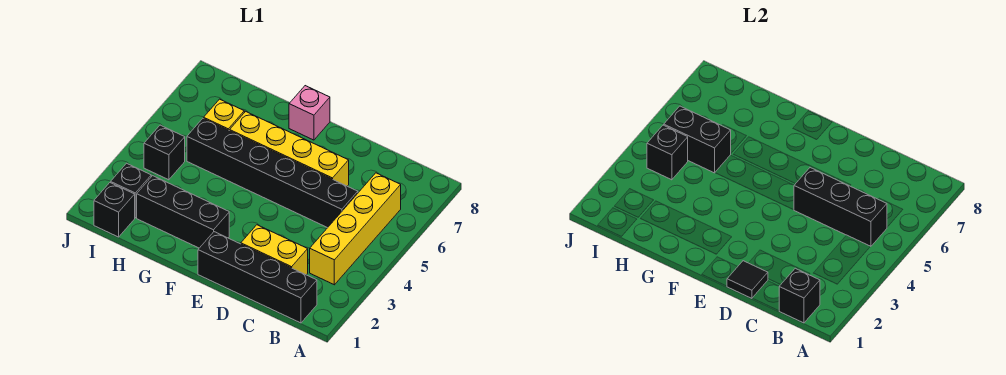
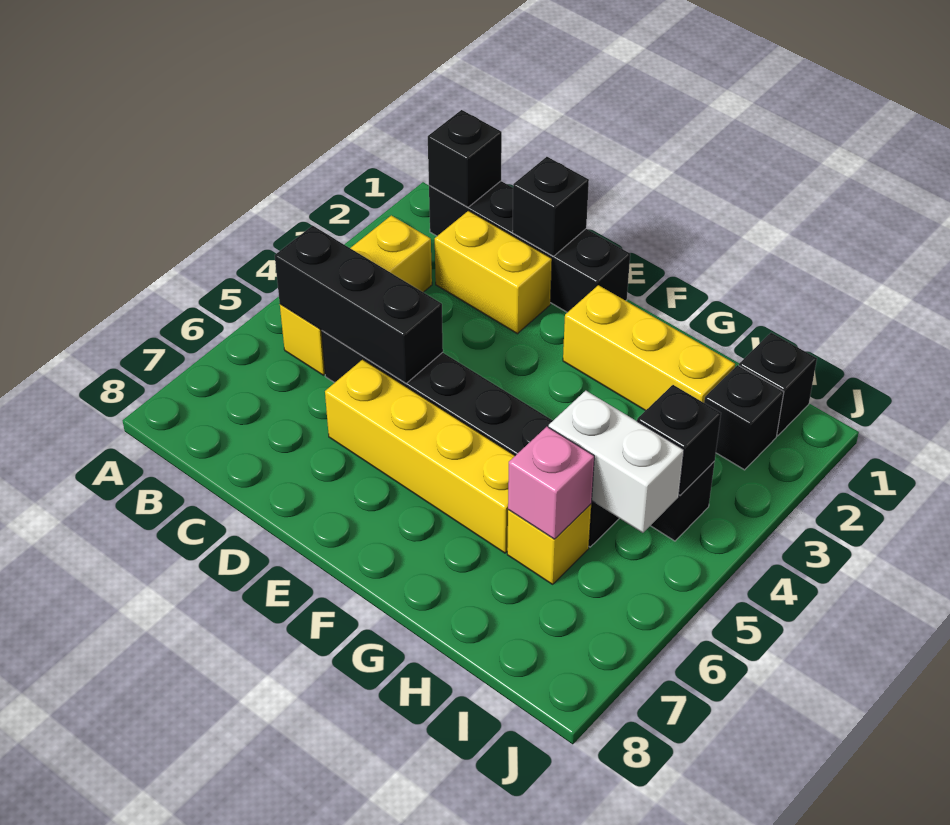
yellow brick B3:B6 level 1 -> yellow brick B3:B5 level 1
black tile D1 level 2 -> black brick D1 level 2
black brick F2:H2 level 1 -> yellow brick F2:H2 level 1
pink brick F8 level 1 -> pink brick H6 level 2
black brick H5:I5 level 2 -> white brick H5:I5 level 2

